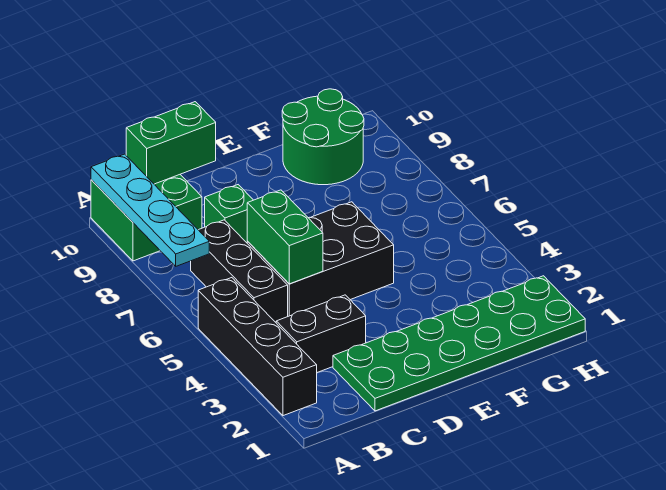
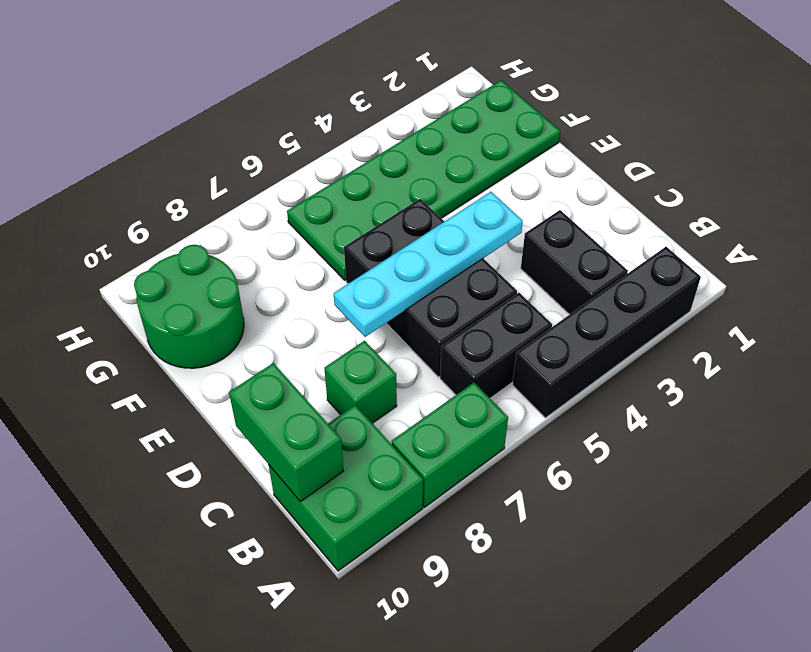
cyan plate A7:A10 level 2 -> cyan plate D4:D7 level 2
black brick B5:B7 level 1 -> black brick B5:B6 level 1
green plate C1:H2 level 1 -> green plate F1:G6 level 1
green brick C5:C6 level 2 -> green brick A7:A8 level 1

